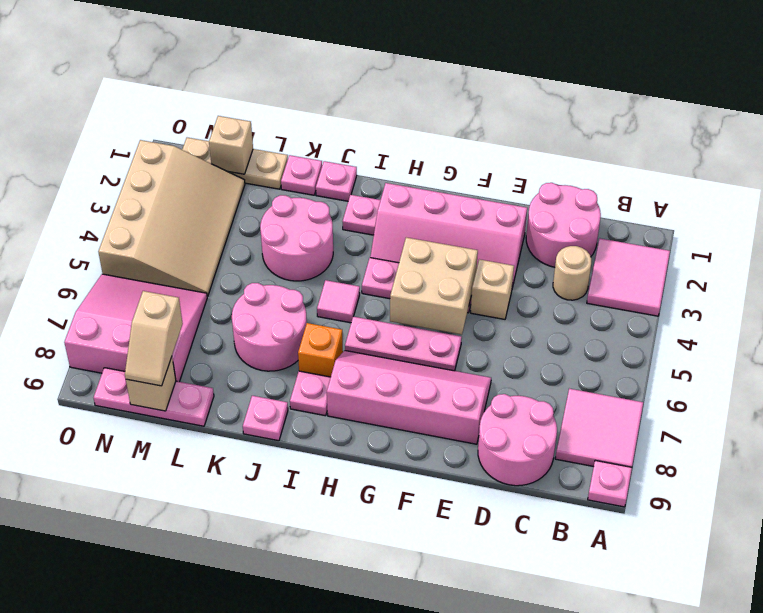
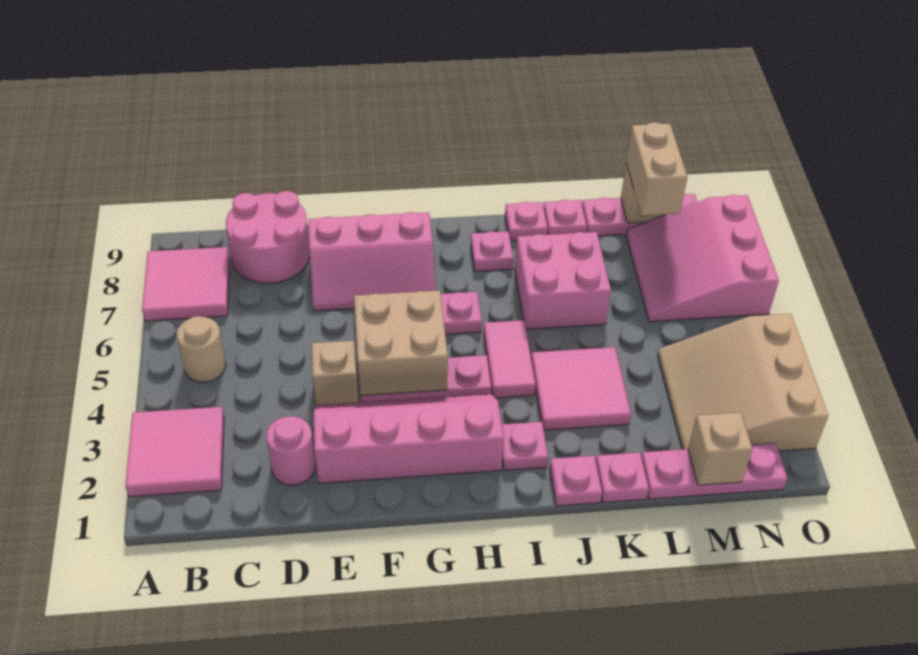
pink plate A9 level 1 -> pink plate K9 level 1
pink round brick C1:D2 level 1 -> pink round brick D2 level 1
tan round brick C3 level 1 -> tan round brick B5 level 1
pink slope E7:H8 level 1 top 8 -> pink slope E7:G8 level 1 top 8
pink tile I5 level 1 -> pink tile I4:I5 level 1
orange brick I7 level 1 -> none
pink round brick J3:K4 level 1 -> pink tile J3:K4 level 1
pink round brick J6:K7 level 1 -> pink brick J6:K7 level 1
tan plate L1:N1 level 1 -> pink plate L1:N1 level 1
tan slope M2:O5 level 1 top O -> tan slope M2:O4 level 1 top O
pink slope M6:O8 level 1 top 8 -> pink slope M6:O8 level 1 top O
tan slope M8:M9 level 3 top 8 -> tan brick M8:M9 level 3

